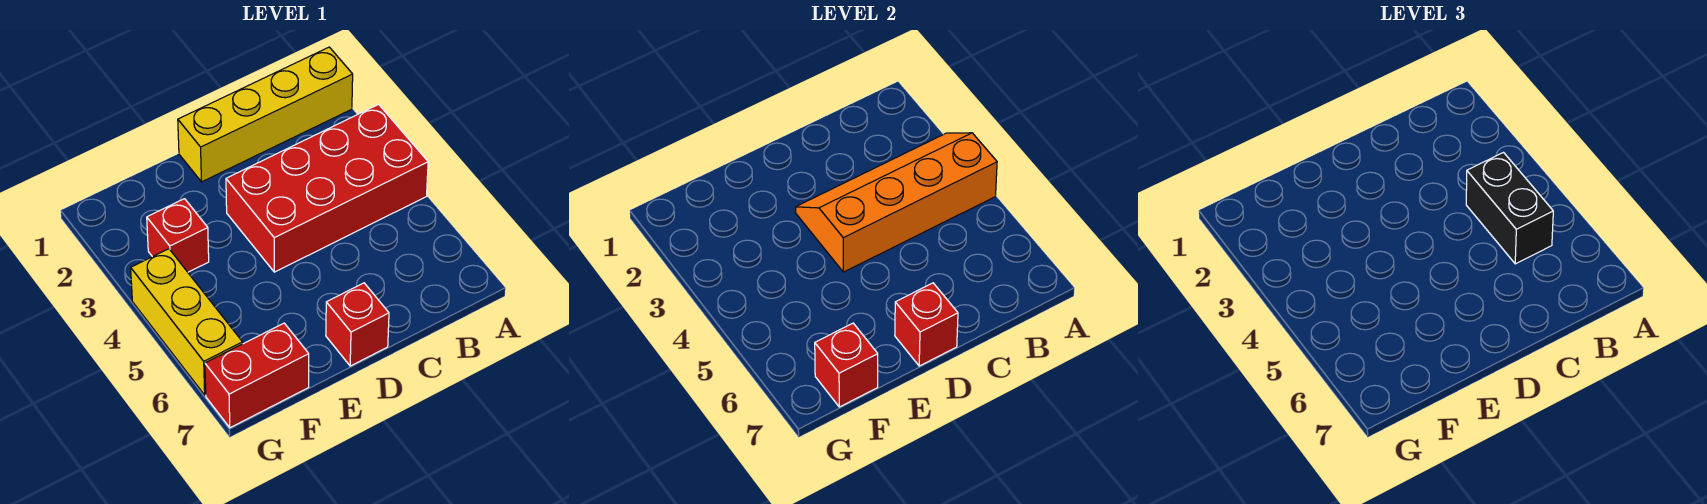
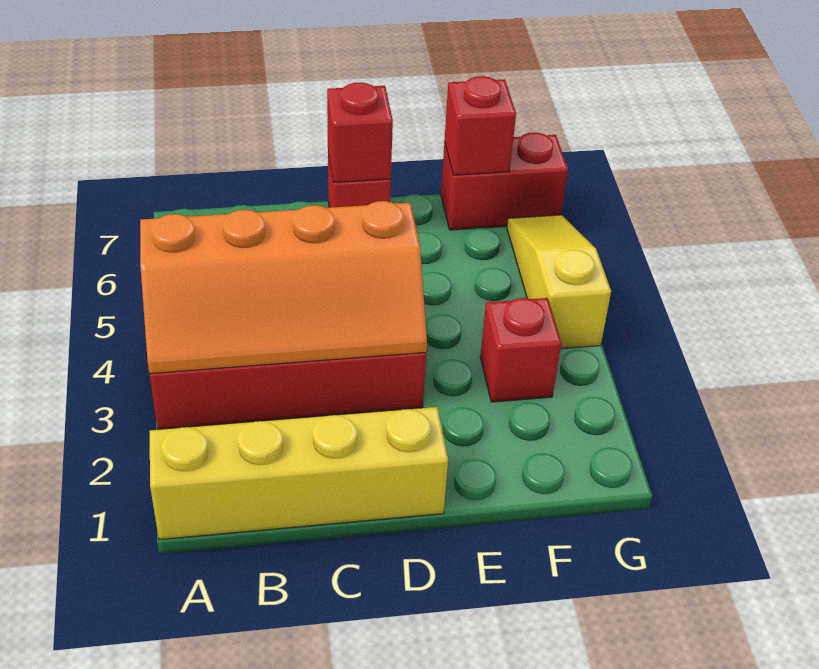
black brick B4:B5 level 3 -> none
yellow brick G4:G6 level 1 -> yellow slope G4:G6 level 1 top 4

